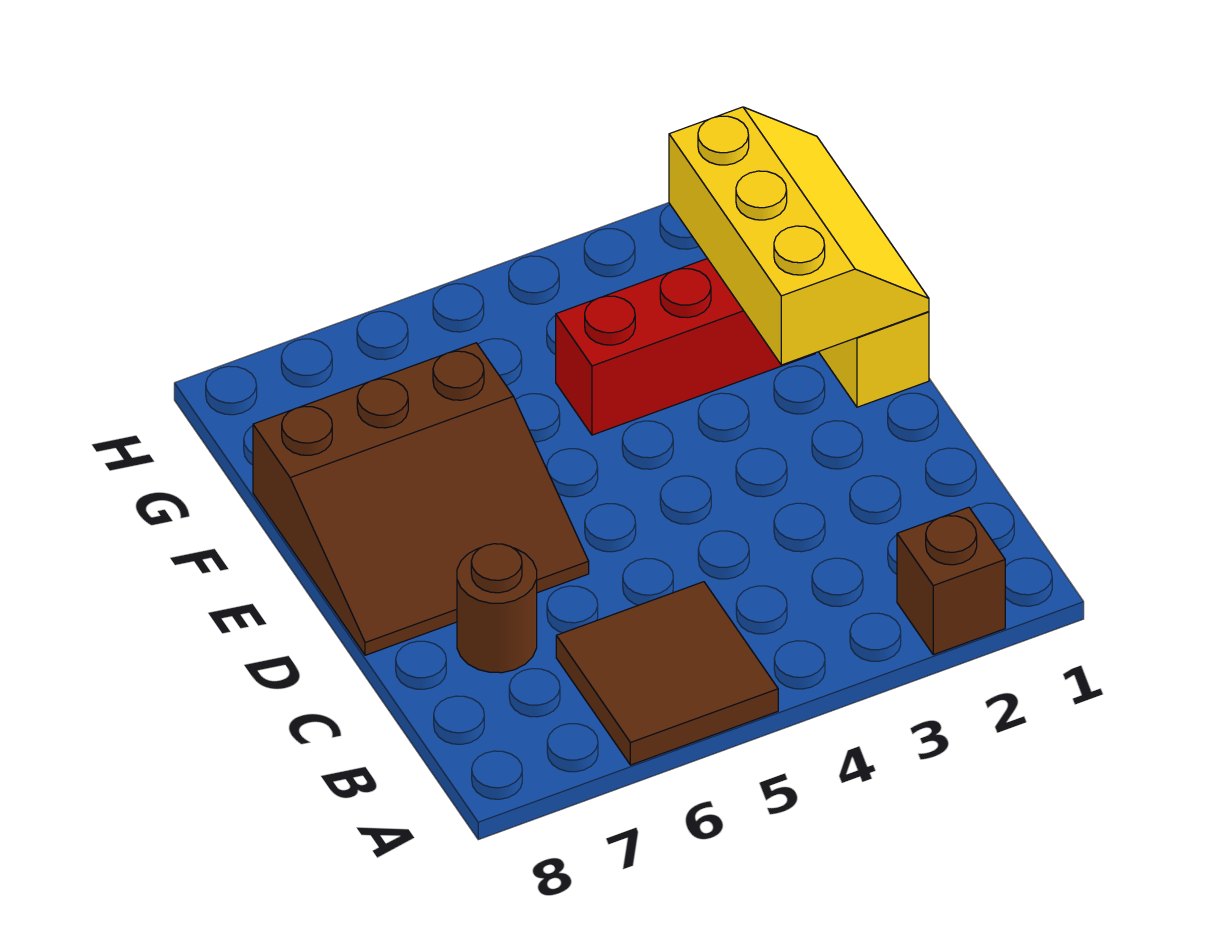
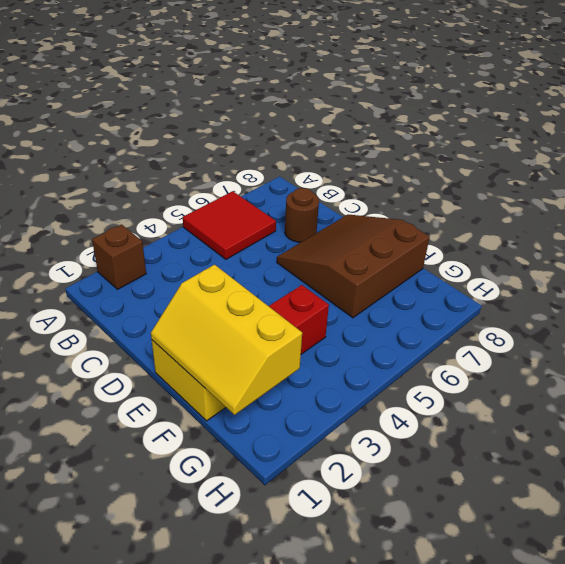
brown tile A5:B6 level 1 -> red tile A5:B6 level 1

